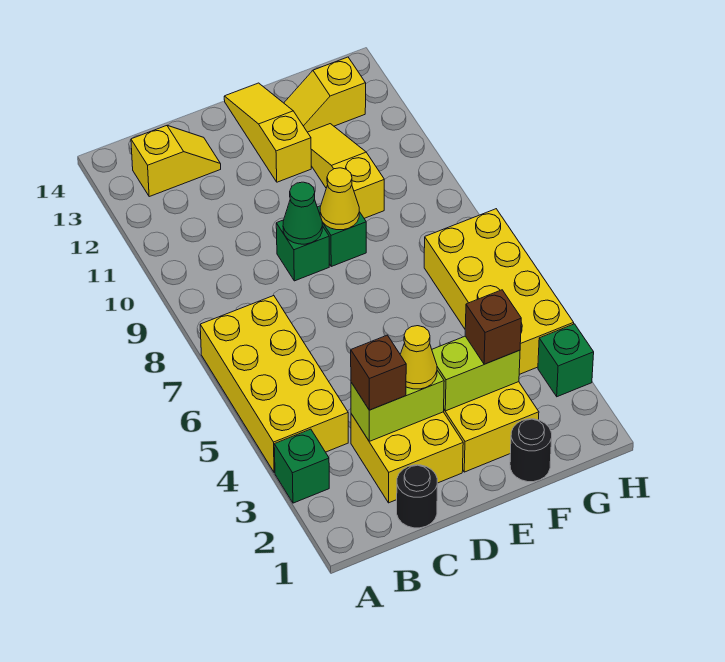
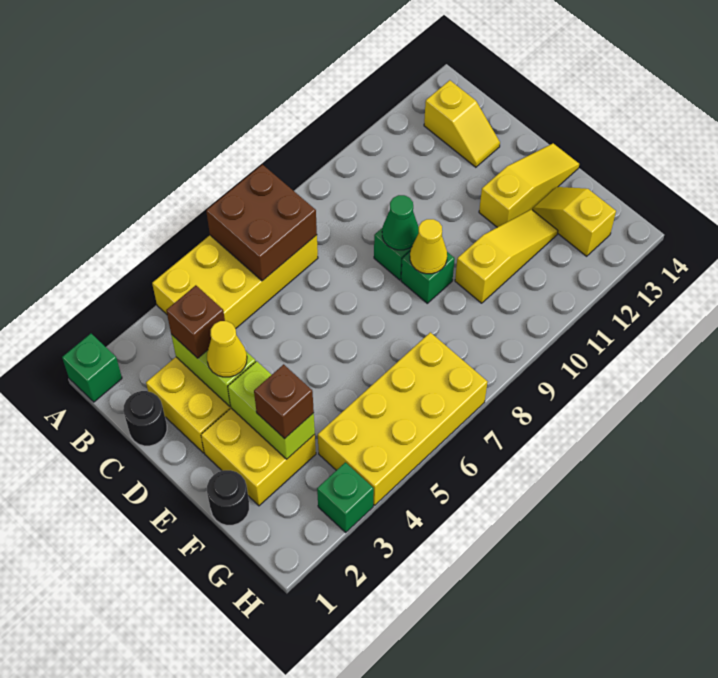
green brick A3 level 1 -> green brick A1 level 1
none -> brown brick A6:B7 level 2

